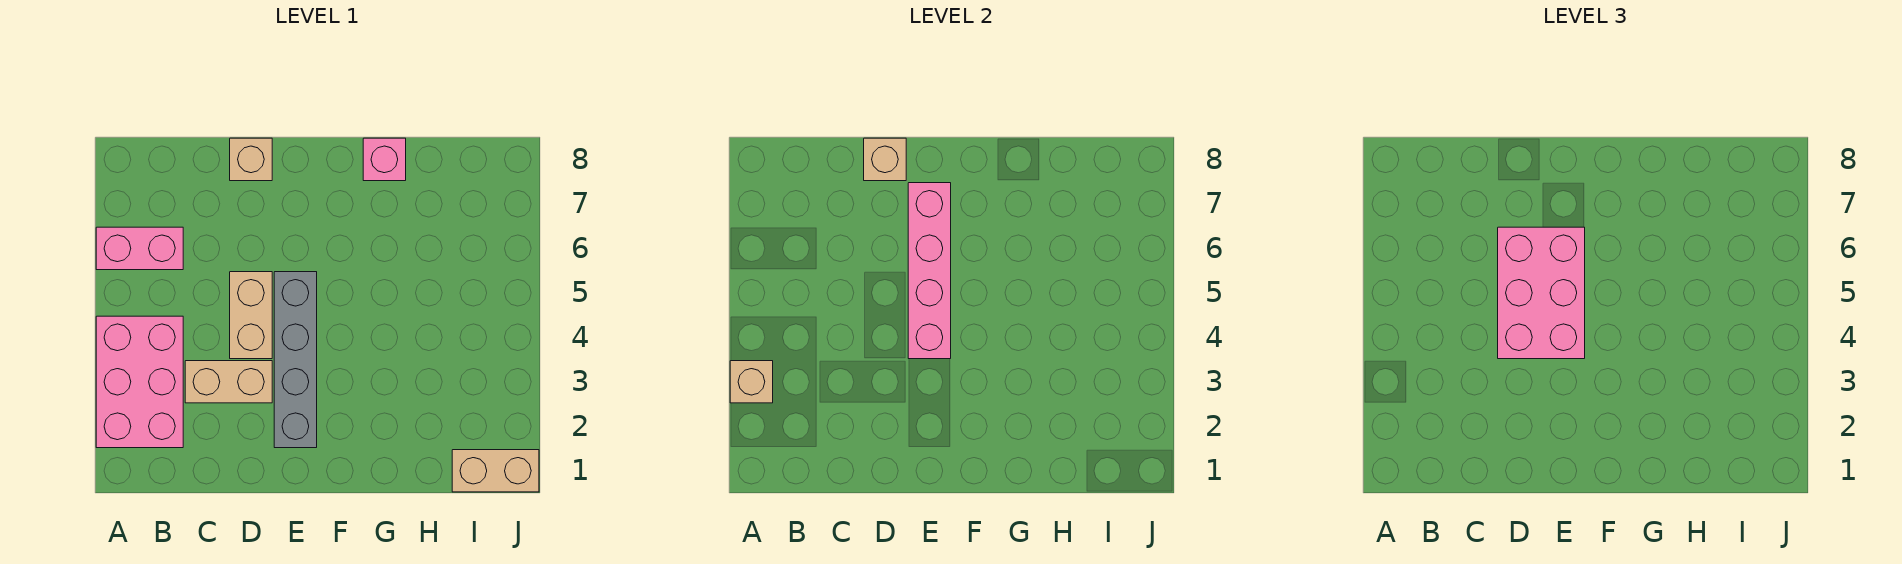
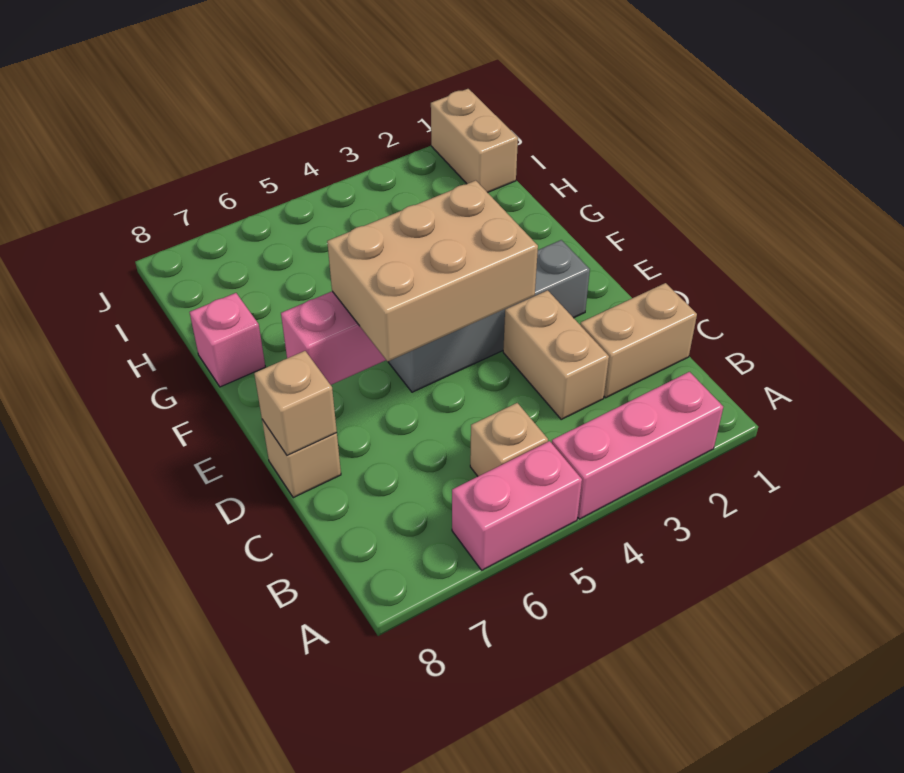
pink brick A2:B4 level 1 -> pink brick A2:A4 level 1
tan brick A3 level 2 -> tan brick B5 level 1
pink brick A6:B6 level 1 -> pink brick A5:A6 level 1
tan brick D4:D5 level 1 -> tan brick C1:C2 level 1
pink brick D4:E6 level 3 -> tan brick D4:E6 level 3

